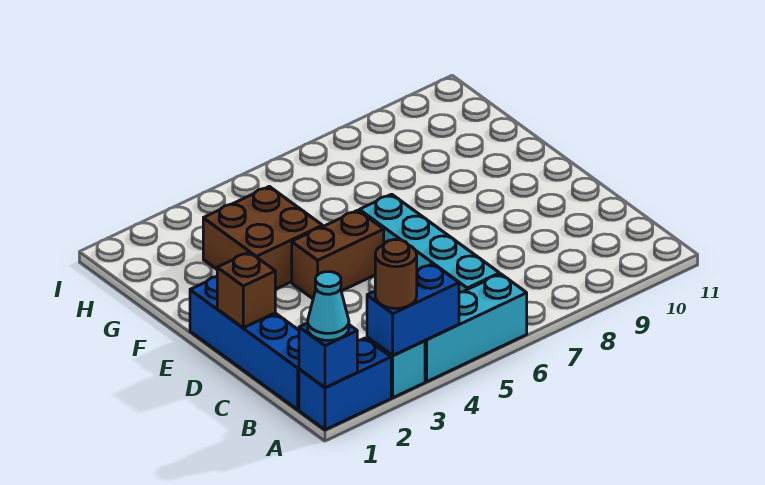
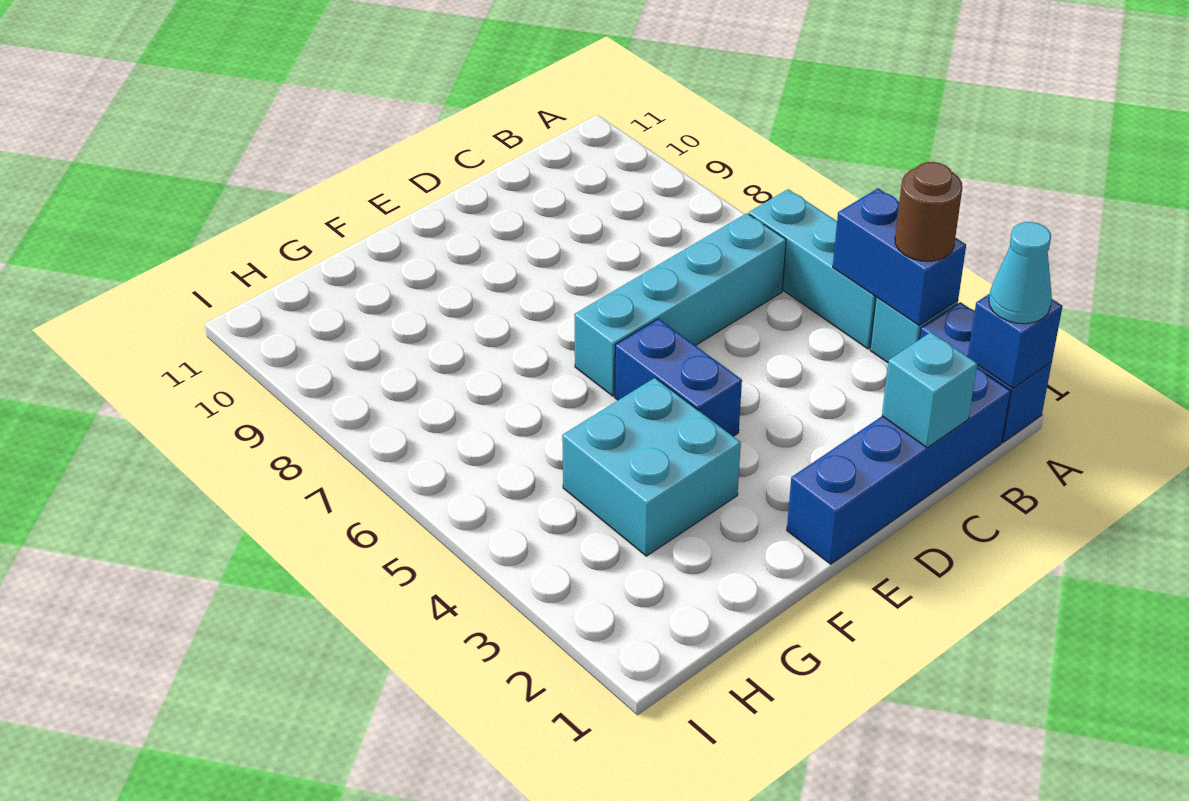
none -> cyan brick C1 level 2
brown brick D1 level 2 -> none
brown brick E4:E5 level 1 -> blue brick E4:E5 level 1
brown brick F3:G4 level 1 -> cyan brick F3:G4 level 1

